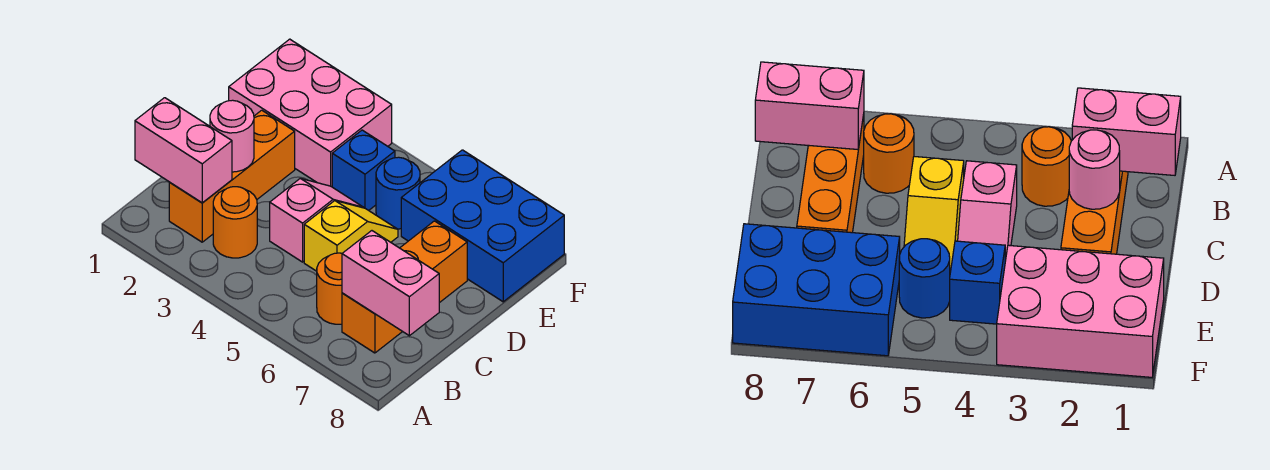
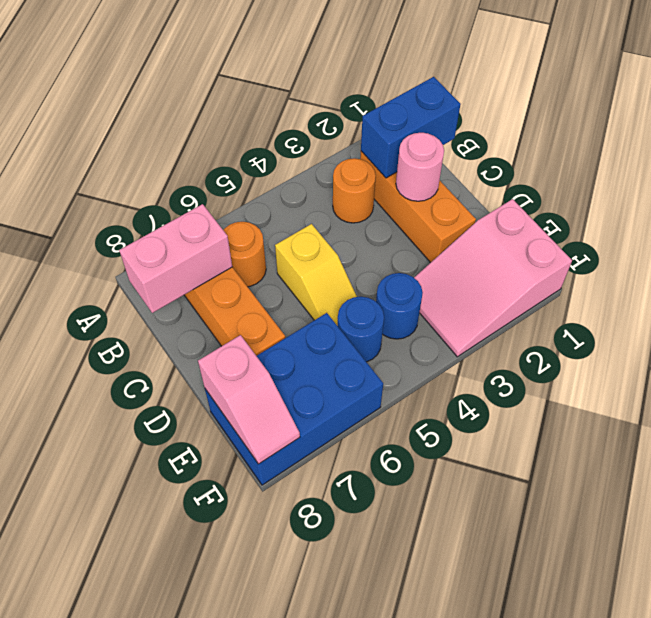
pink brick B1:B2 level 2 -> blue brick B1:B2 level 2
pink slope C4:D4 level 1 top C -> pink slope E8:F8 level 2 top E
pink brick E1:F3 level 1 -> pink slope E1:F3 level 1 top 1
blue brick E4 level 1 -> blue round brick E4 level 1

